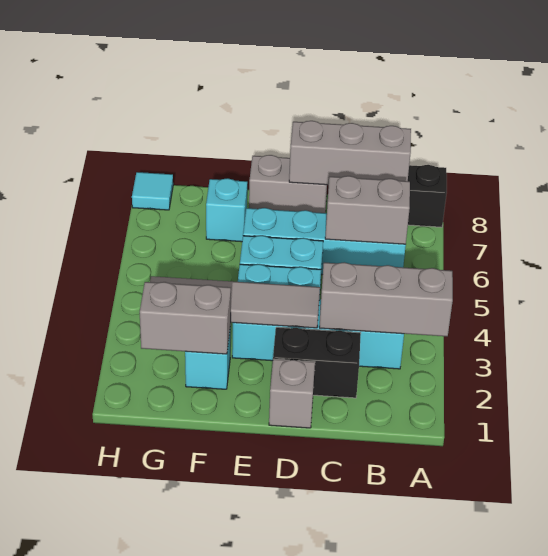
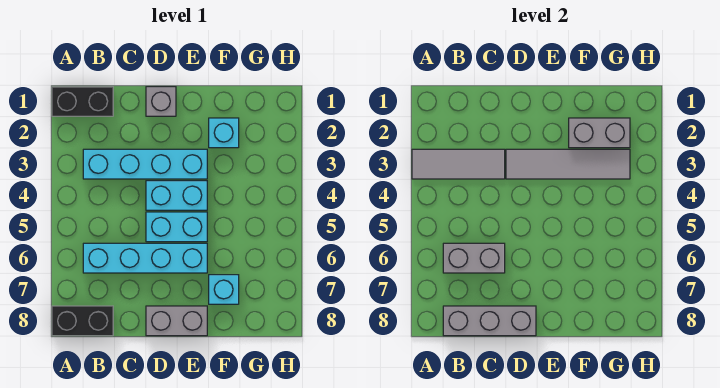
grey brick A3:C3 level 2 -> grey tile A3:C3 level 2
black brick C2:D2 level 1 -> black brick A1:B1 level 1
cyan tile H8 level 1 -> none

